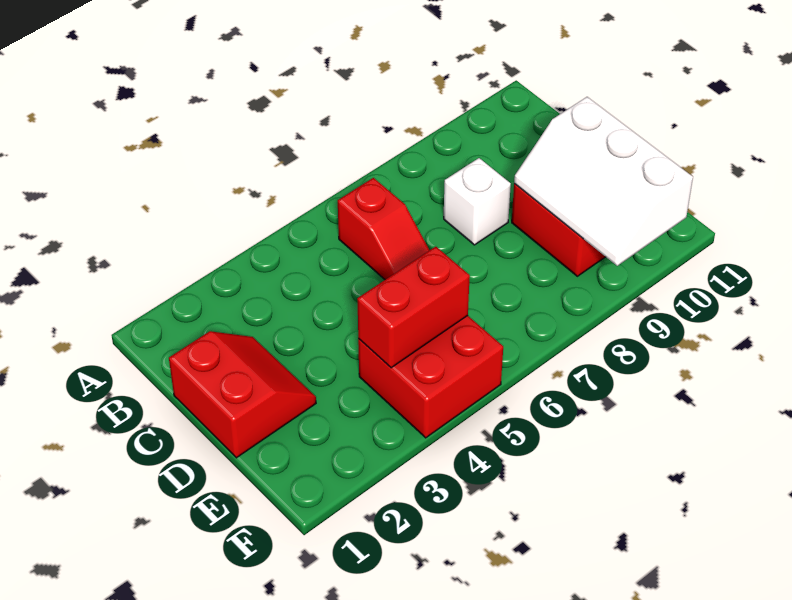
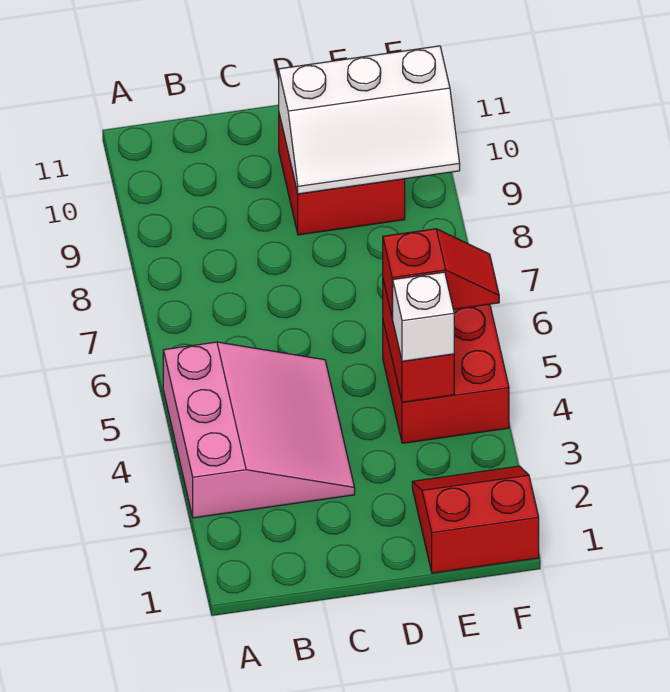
none -> pink slope A3:C5 level 1 top A
red slope B6:C6 level 1 top B -> red slope E5:F5 level 3 top E
red slope C1:D2 level 1 top 1 -> red slope E1:F2 level 1 top 1
white brick C8 level 1 -> white brick E4 level 3

